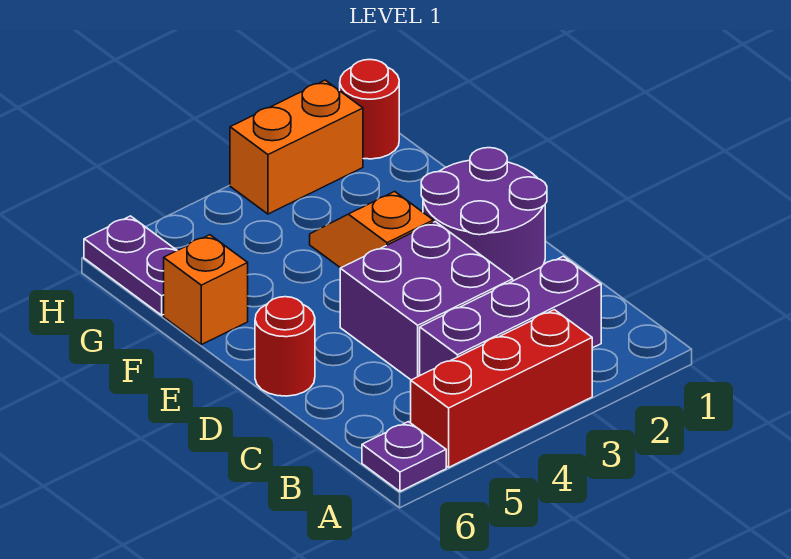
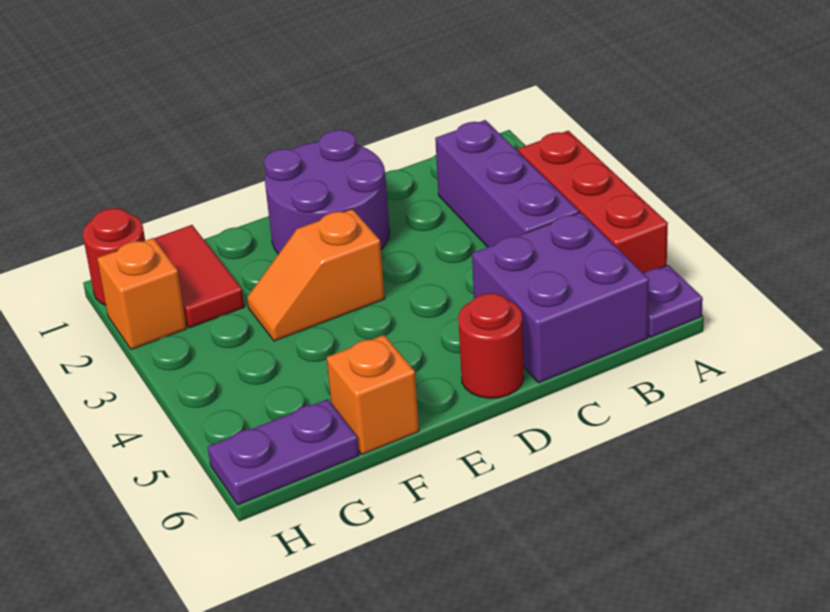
purple brick C3:D4 level 1 -> purple brick B5:C6 level 1
none -> red tile G1:G2 level 1
orange brick H2:H3 level 1 -> orange brick H2 level 1

